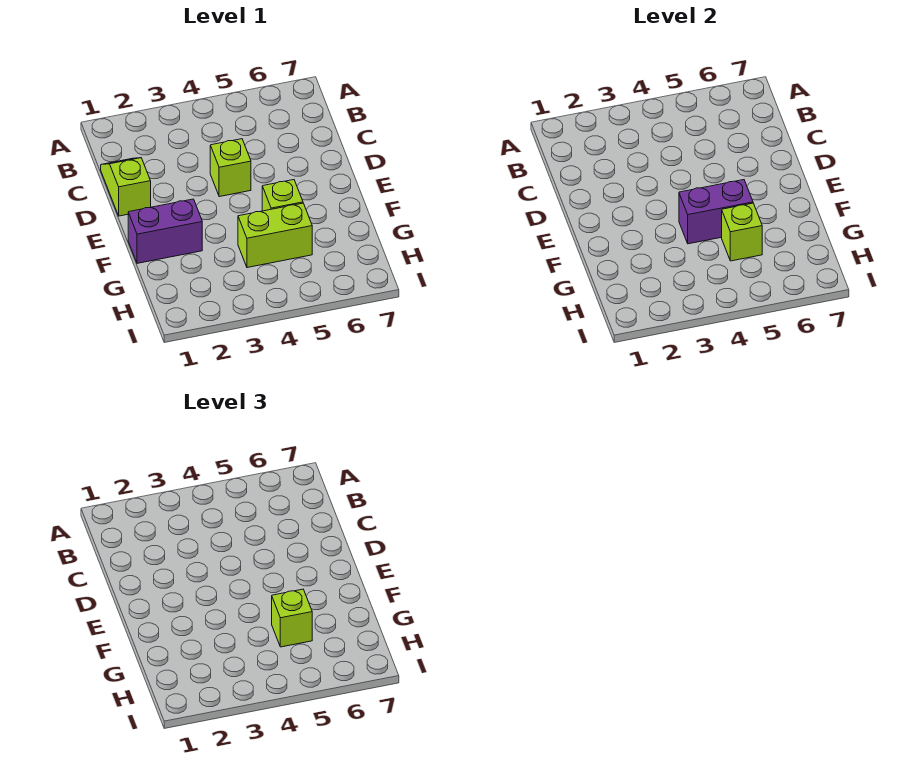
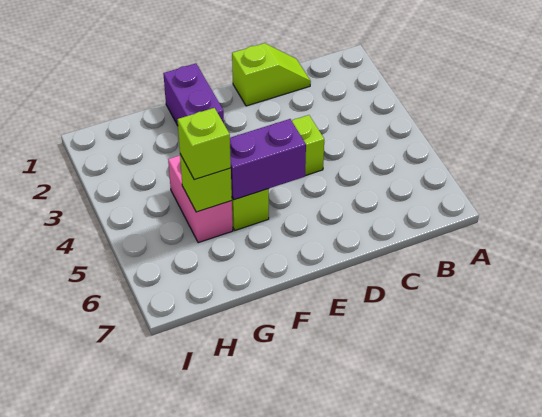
purple brick F4:F5 level 2 -> purple brick E5:F5 level 2
lime brick G4:G5 level 1 -> pink brick G4:G5 level 1

